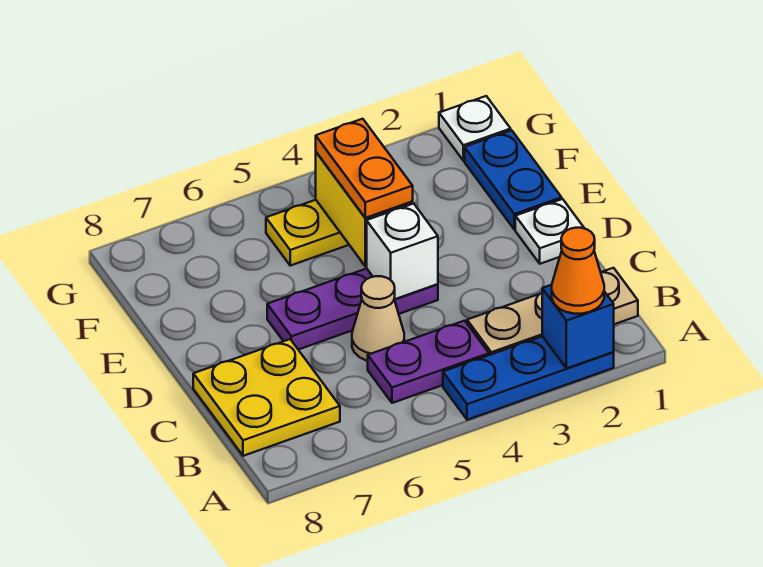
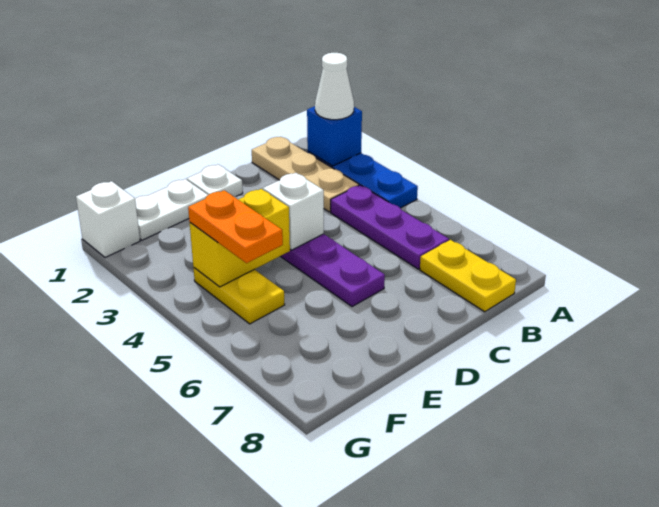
orange cone A2 level 3 -> white cone A2 level 3
purple plate B4:B5 level 1 -> purple plate B4:B6 level 1
yellow plate B7:C8 level 1 -> yellow plate B7:B8 level 1
tan cone C5 level 1 -> none
blue plate E1:F1 level 1 -> white plate E1:F1 level 1
orange plate E4:F4 level 3 -> orange plate F4:F5 level 3
white plate G1 level 1 -> white brick G1 level 1

